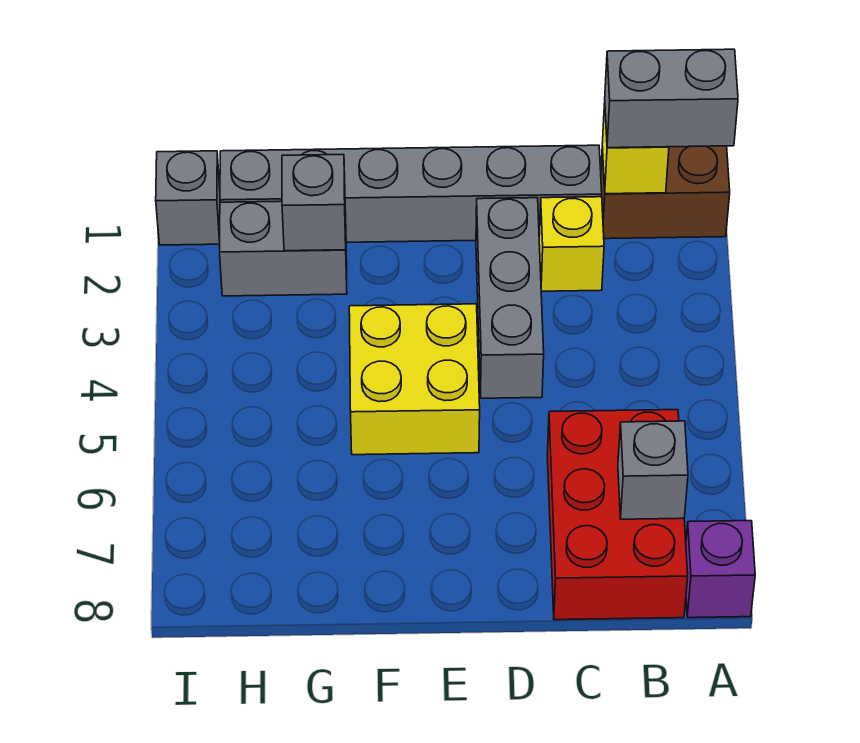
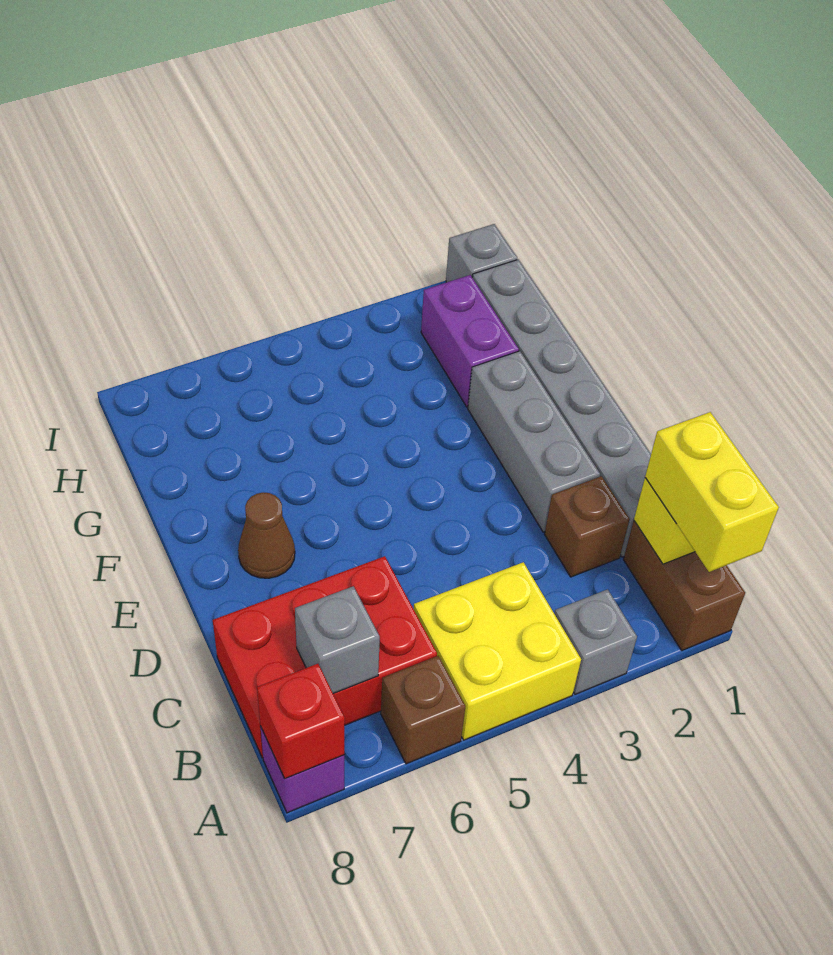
grey brick A1:B1 level 3 -> yellow brick A1:B1 level 3
none -> brown brick A6 level 1
none -> red brick A8 level 2
yellow brick C2 level 1 -> brown brick C2 level 1
grey brick D2:D4 level 1 -> grey brick D2:F2 level 1
yellow brick E4:F5 level 1 -> yellow brick A4:B5 level 1
none -> brown cone E7 level 1
grey brick G2:H2 level 1 -> purple brick G2:H2 level 1
grey brick G2 level 2 -> grey brick A3 level 1

